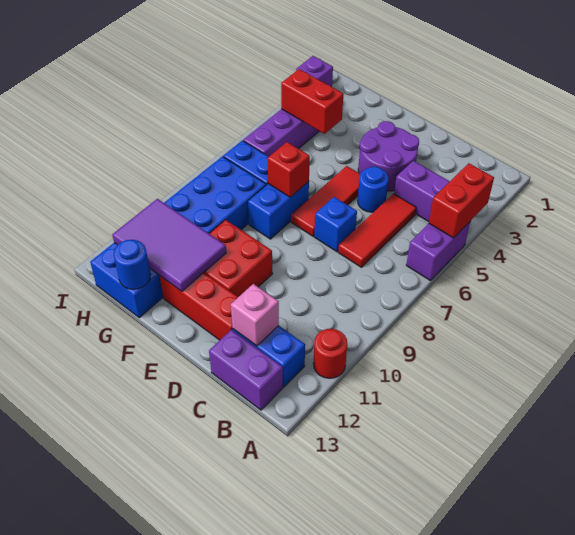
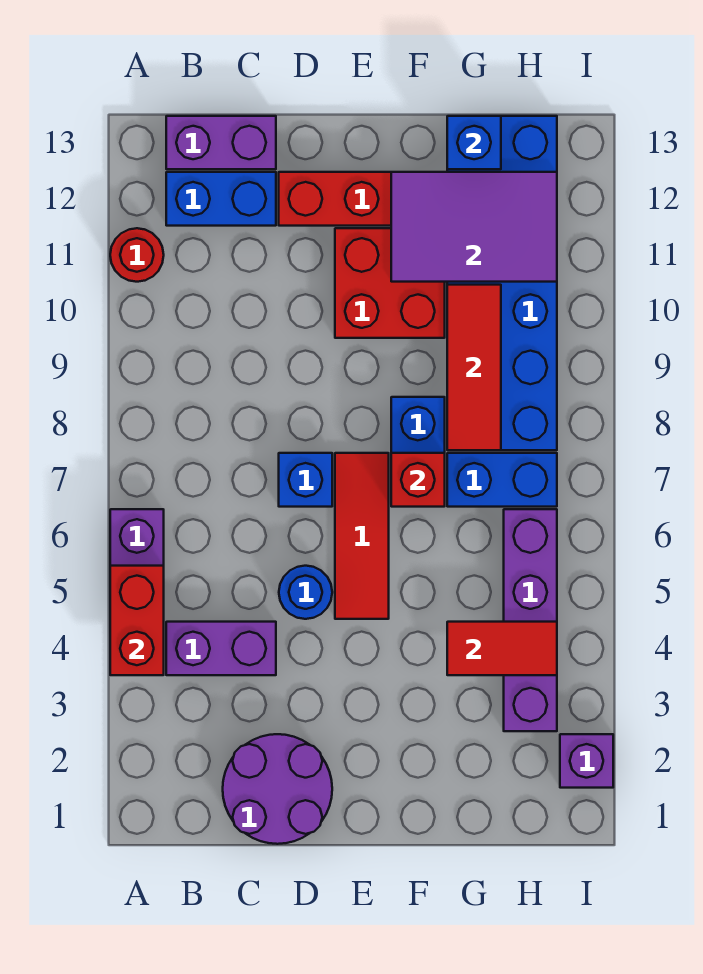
red tile C5:C7 level 1 -> red tile G8:G10 level 2
pink brick C12 level 2 -> none
purple round brick D3:E4 level 1 -> purple round brick C1:D2 level 1
red brick G4:H4 level 2 -> red tile G4:H4 level 2
blue round brick G13 level 2 -> blue brick G13 level 2

